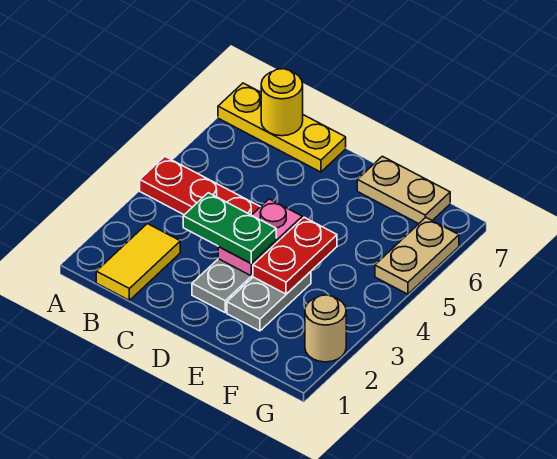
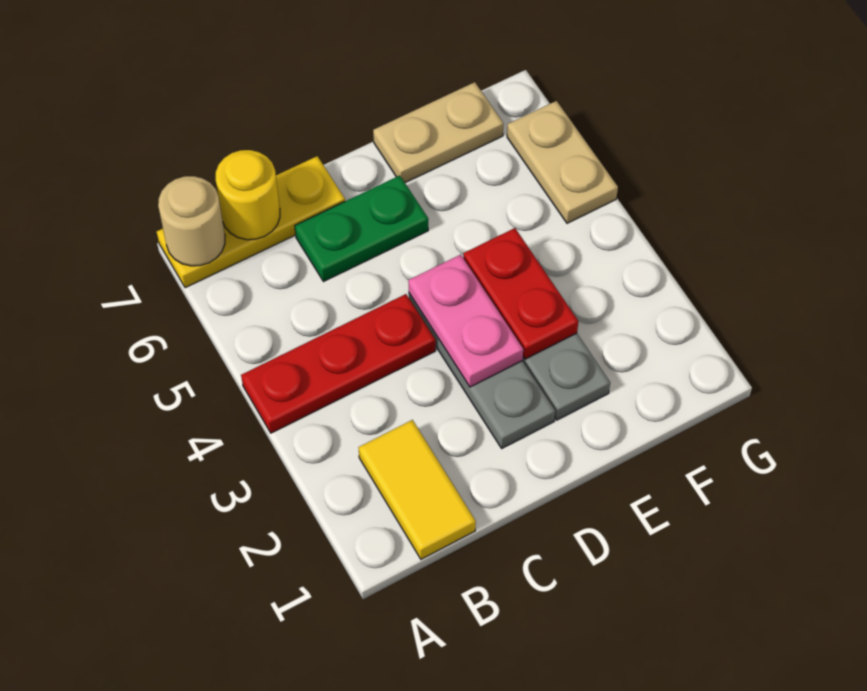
green plate C3:D3 level 3 -> green plate C6:D6 level 1
tan round brick G2 level 1 -> tan round brick A7 level 2

